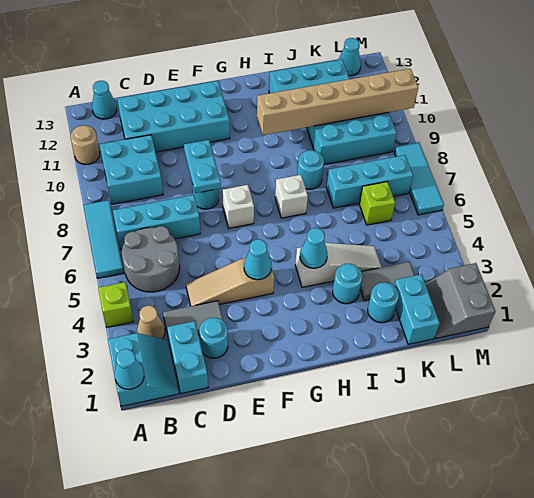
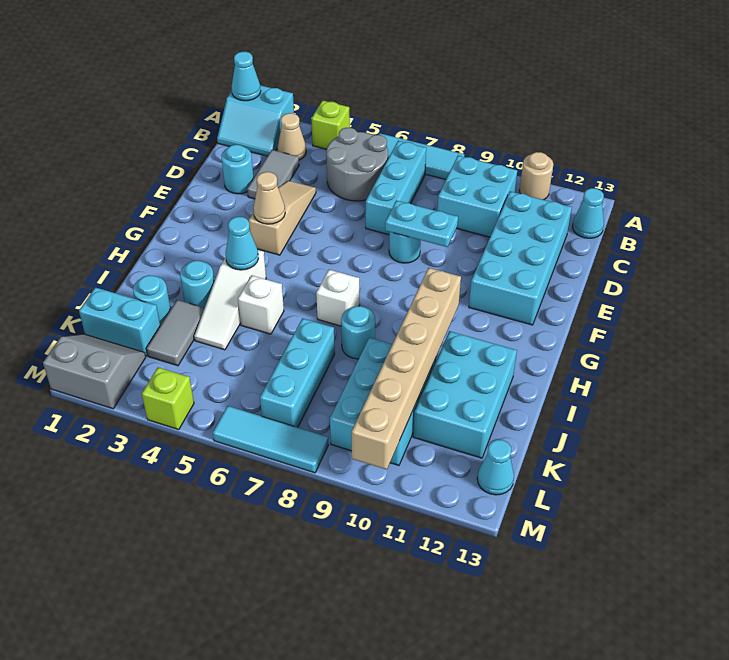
cyan brick C1:C2 level 1 -> none
cyan cone F4 level 2 -> tan cone F4 level 2
white brick F7 level 1 -> white brick I5 level 1
lime brick K6 level 1 -> lime brick M4 level 1

